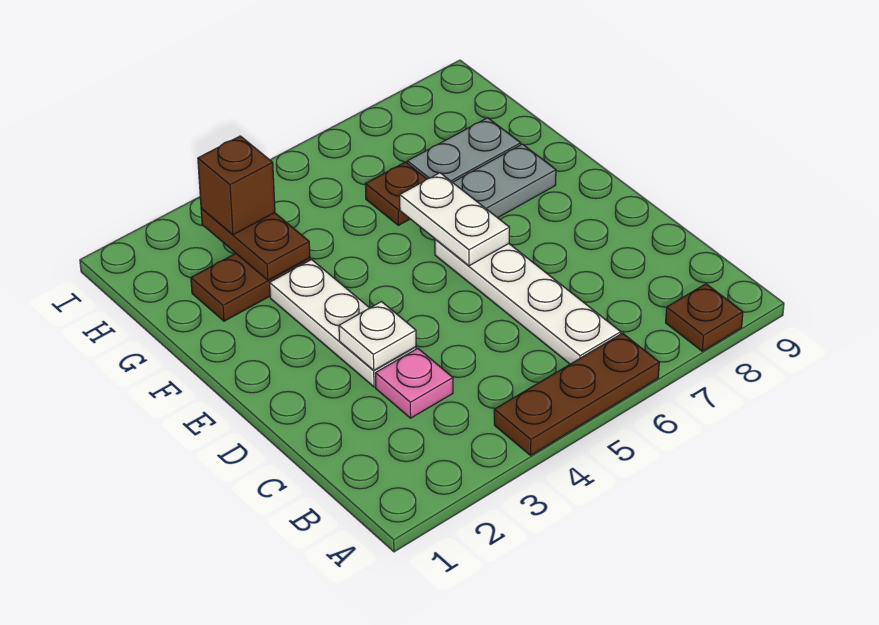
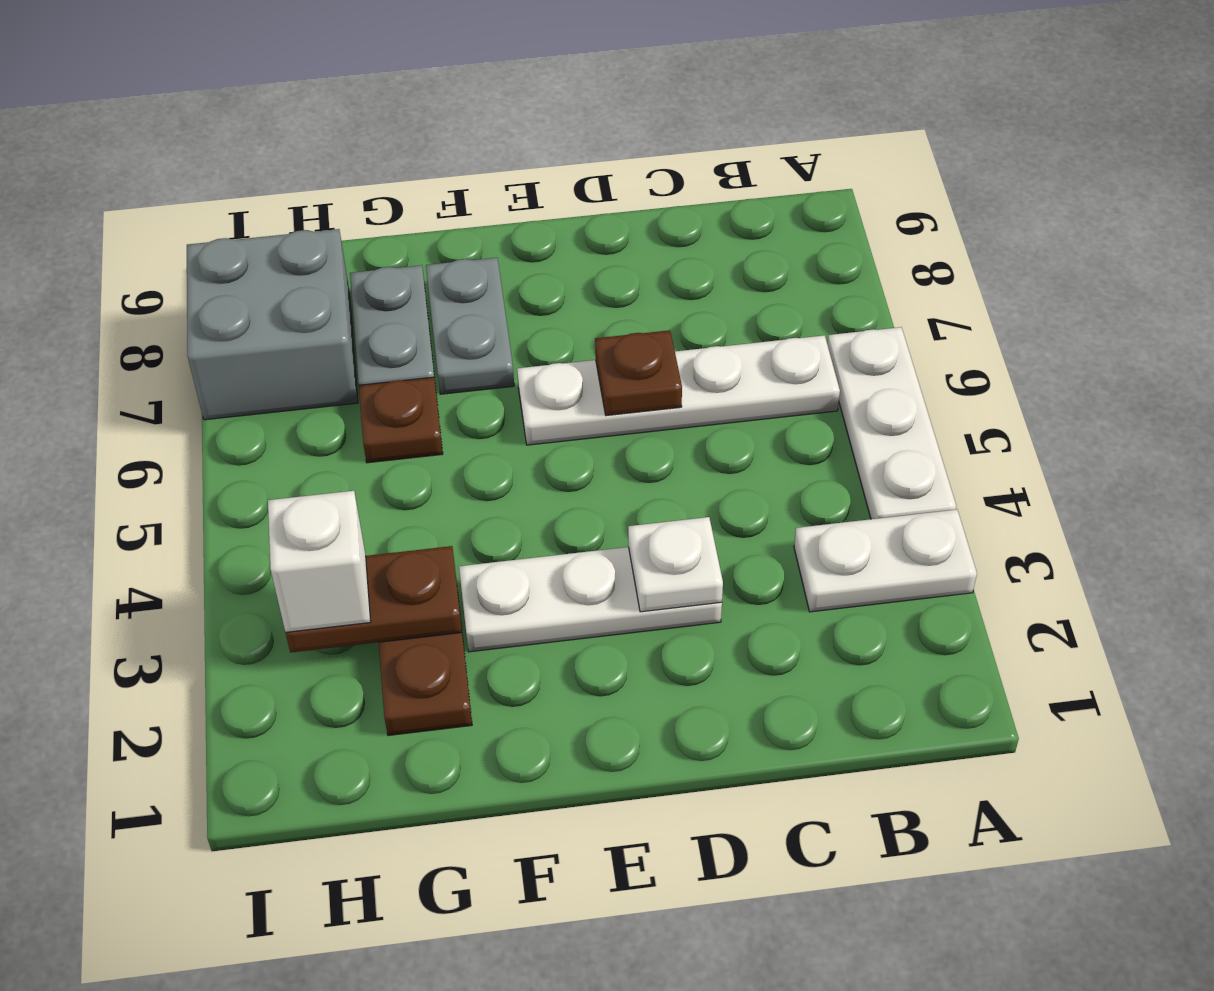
brown plate A4:A6 level 1 -> white plate A4:A6 level 1
brown plate A8 level 1 -> brown plate D6 level 2
pink plate C3 level 1 -> none
white plate E6:F6 level 2 -> white plate A3:B3 level 1
brown brick H3 level 3 -> white brick H3 level 3
none -> grey brick H7:I8 level 1

